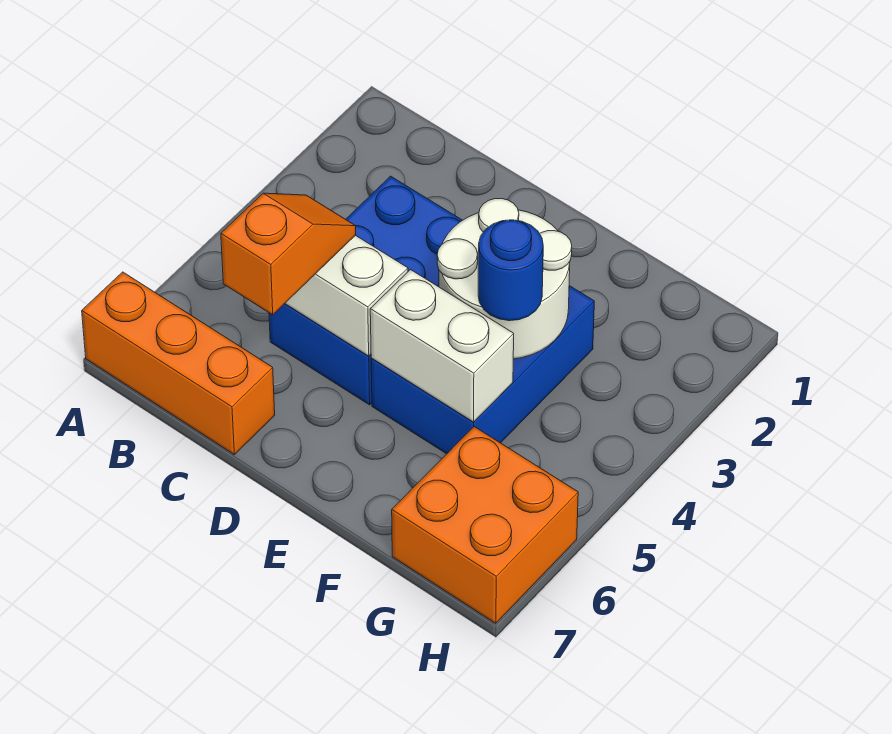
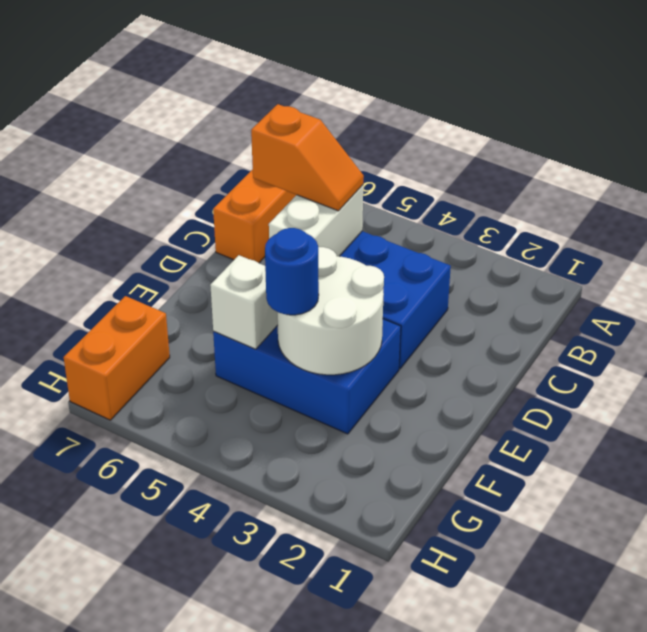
white brick E5:F5 level 2 -> white brick F5 level 2
orange brick G6:H7 level 1 -> orange brick G7:H7 level 1

